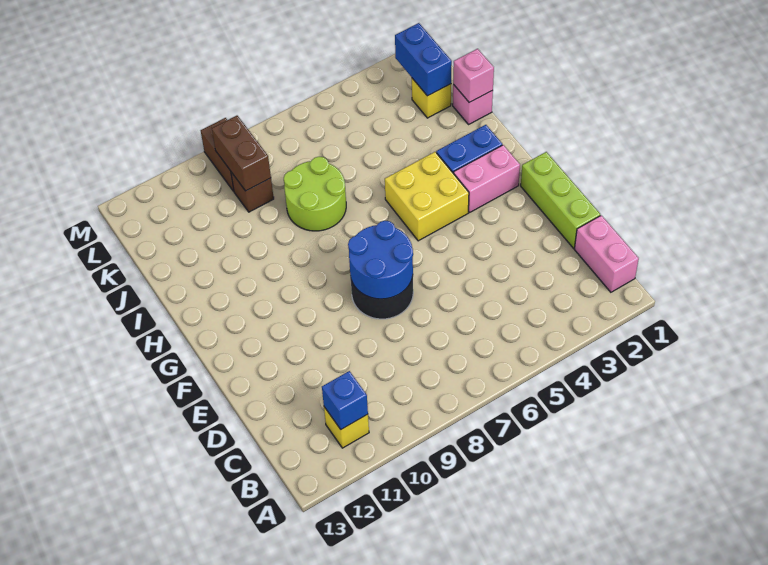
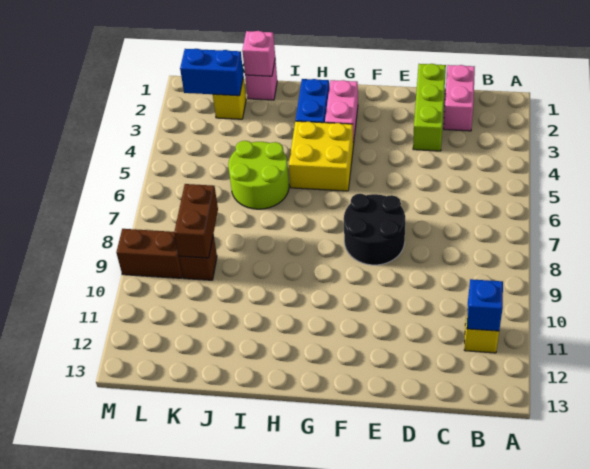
pink brick B1:C1 level 1 -> pink brick C1:C2 level 1
lime brick D1:F1 level 1 -> lime brick D1:D3 level 1
blue round brick E7:F8 level 2 -> none
lime round brick I7:J8 level 1 -> lime round brick I5:J6 level 1
brown brick K9:L9 level 2 -> brown brick K8:K9 level 2

